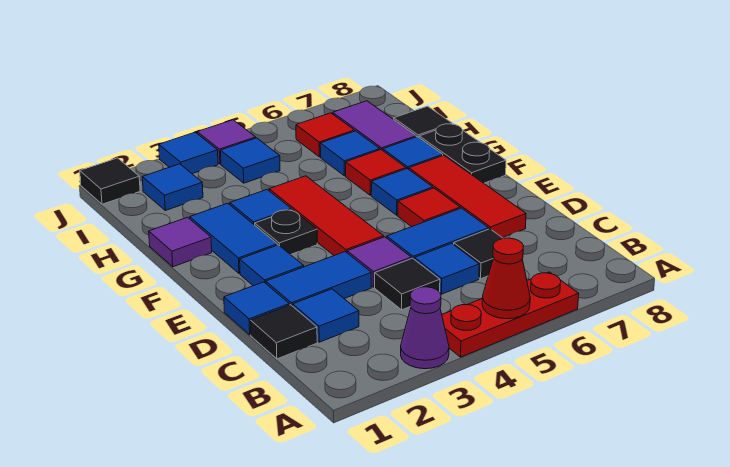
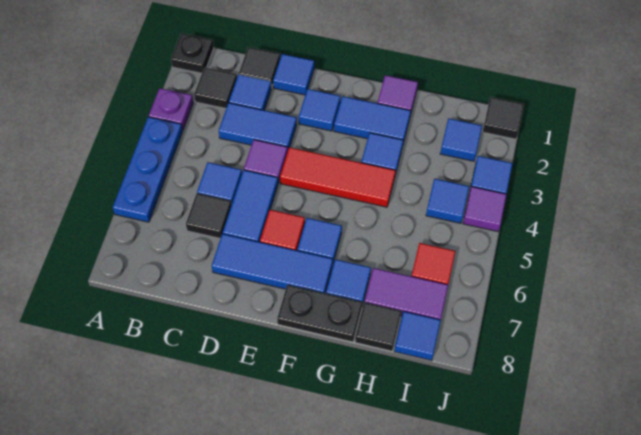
purple cone A3 level 1 -> purple plate A3 level 1
red plate A4:A6 level 1 -> blue plate A4:A6 level 1
red cone A5 level 2 -> none
black tile C4 level 1 -> black tile B2 level 1
blue tile D2:D3 level 1 -> blue tile C3:D3 level 1
red tile D7:F7 level 1 -> blue tile D7:F7 level 1
black plate F3 level 1 -> black plate A1 level 1
red tile G6 level 1 -> none
blue tile H6 level 1 -> blue tile I8 level 1

